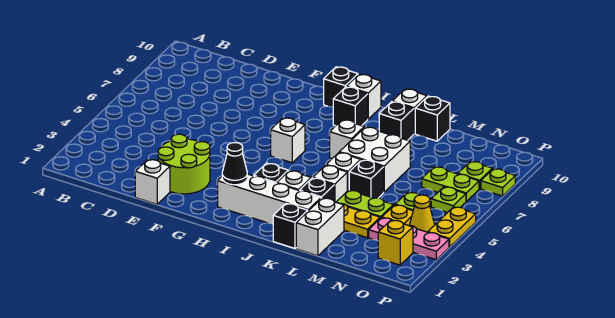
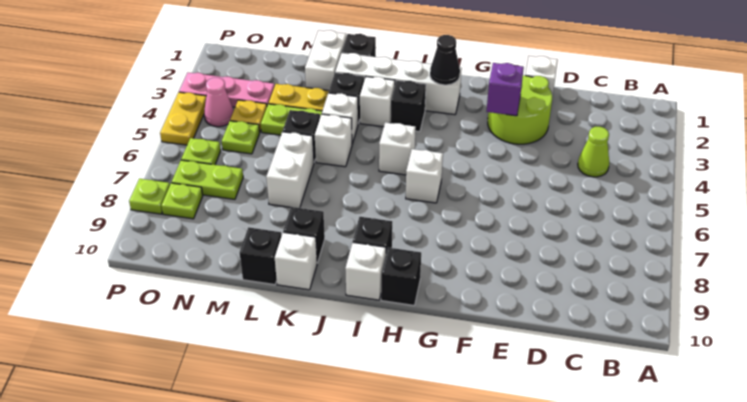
none -> lime cone C4 level 1
none -> purple brick F3 level 2
white brick J7 level 1 -> white brick I5 level 1
white brick K6:L7 level 1 -> white brick L6:L7 level 1
yellow brick O2 level 1 -> none
yellow cone O4 level 1 -> pink cone O4 level 1

